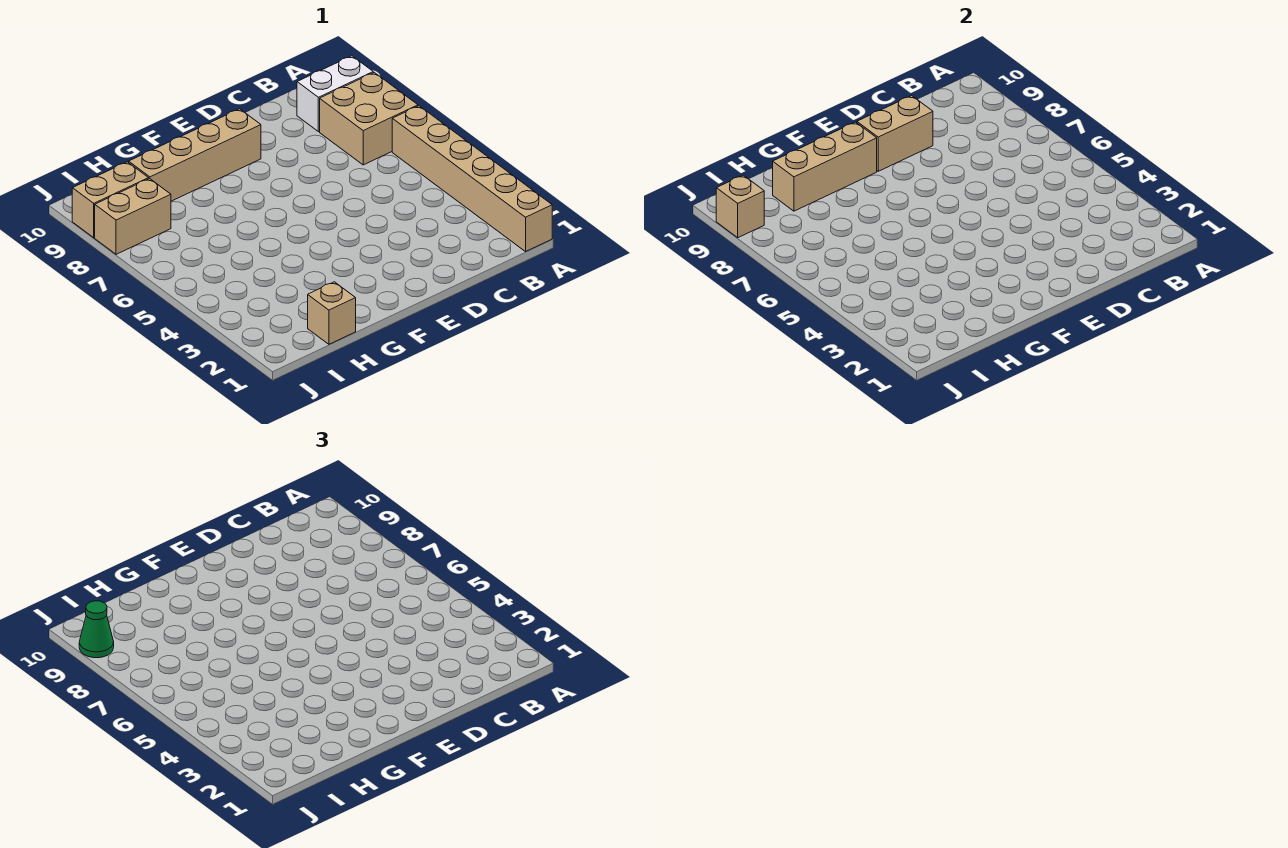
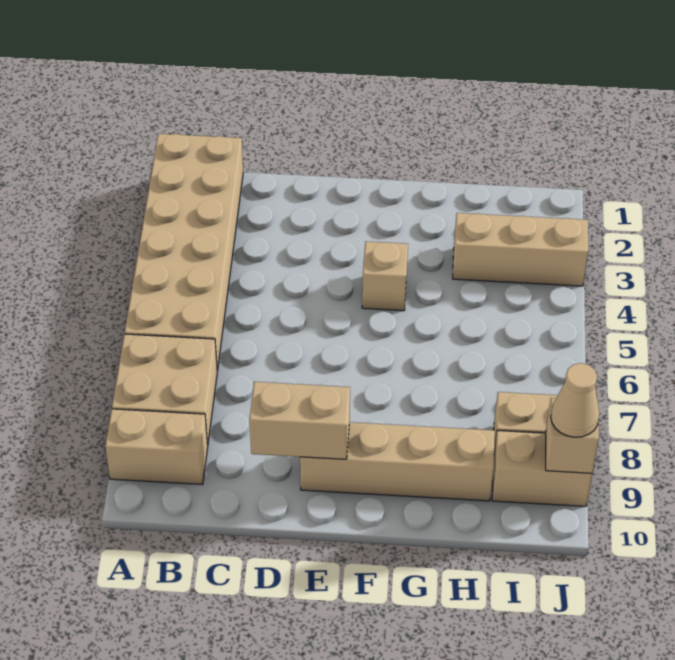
tan brick A1:A6 level 1 -> tan brick A1:B6 level 1
white brick A9:B9 level 1 -> tan brick A9:B9 level 1
tan brick F9:H9 level 2 -> tan brick H3:J3 level 1
tan brick H1 level 1 -> tan brick F4 level 1
green cone J9 level 3 -> tan cone J9 level 3

